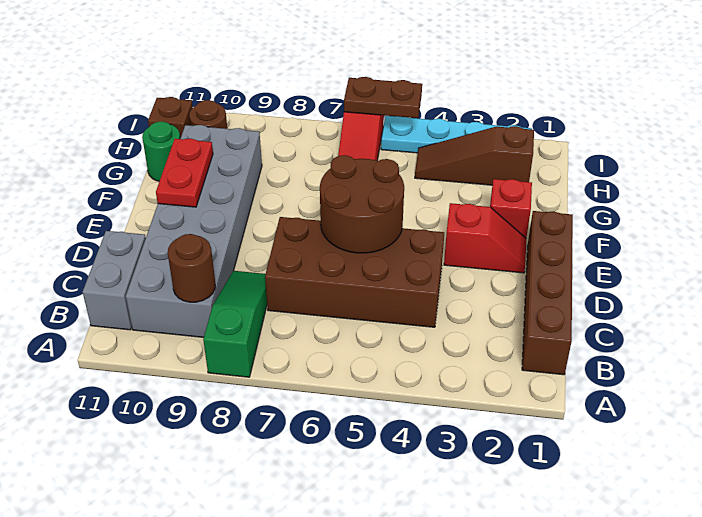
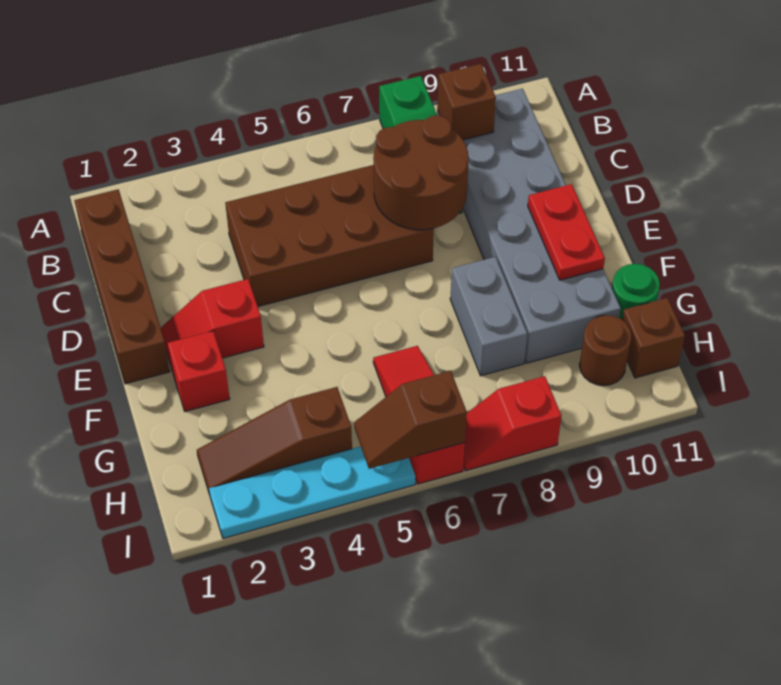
brown round brick B9 level 2 -> brown brick B9 level 2
grey brick B11:C11 level 1 -> grey brick F8:G8 level 1
brown round brick D5:E6 level 2 -> brown round brick C7:D8 level 2
brown slope H2:H4 level 1 top 2 -> brown slope H2:H4 level 1 top 4
brown plate I5:I6 level 2 -> brown slope I5:I6 level 2 top 6
none -> red slope I7:I8 level 1 top 8

